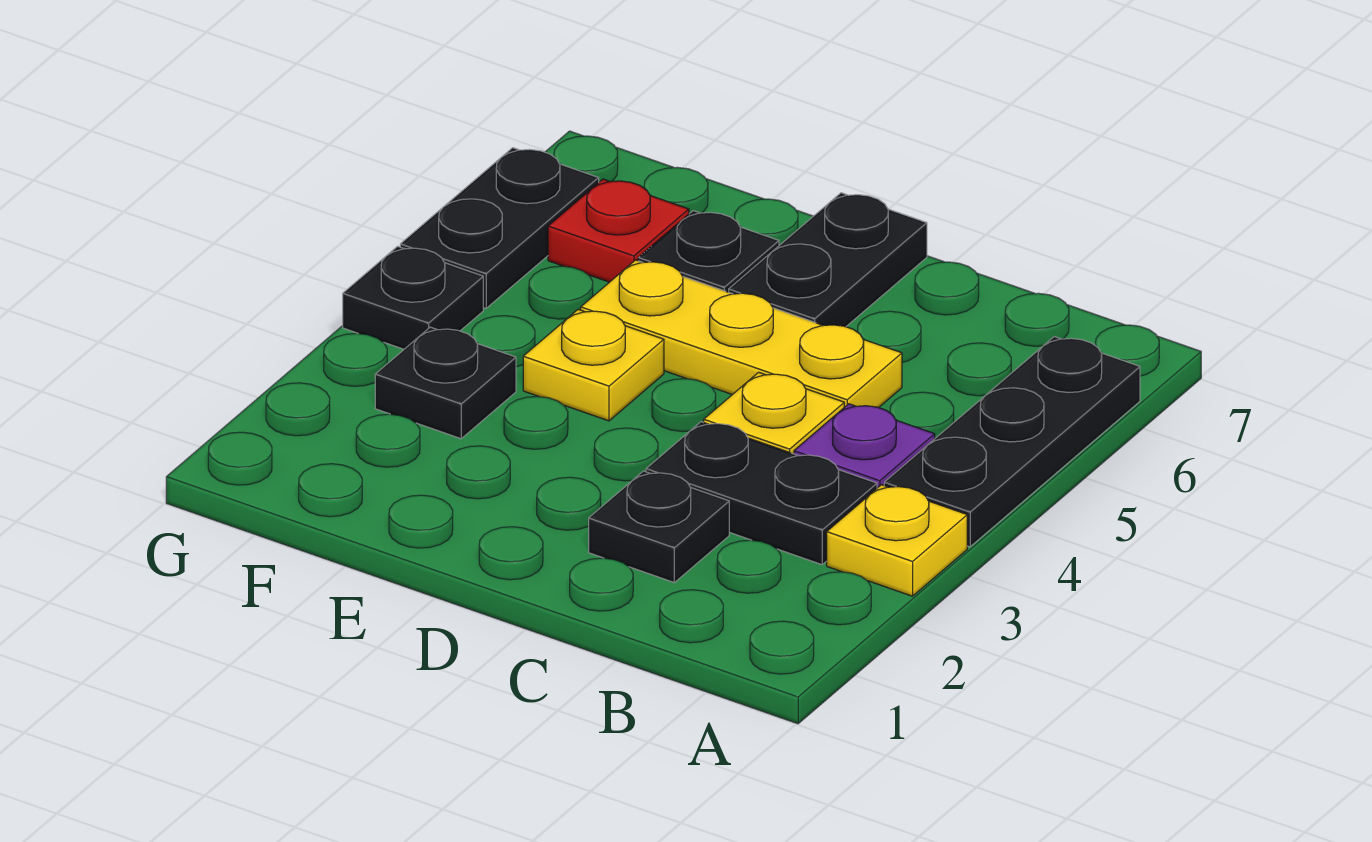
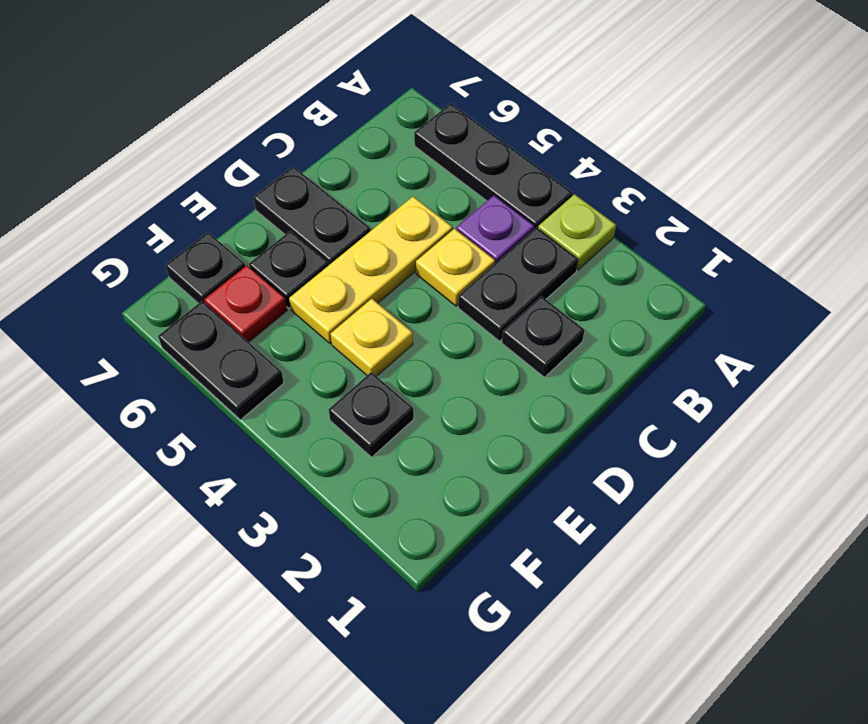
yellow plate A3 level 1 -> lime plate A3 level 1
black plate G4 level 1 -> black plate F7 level 1

